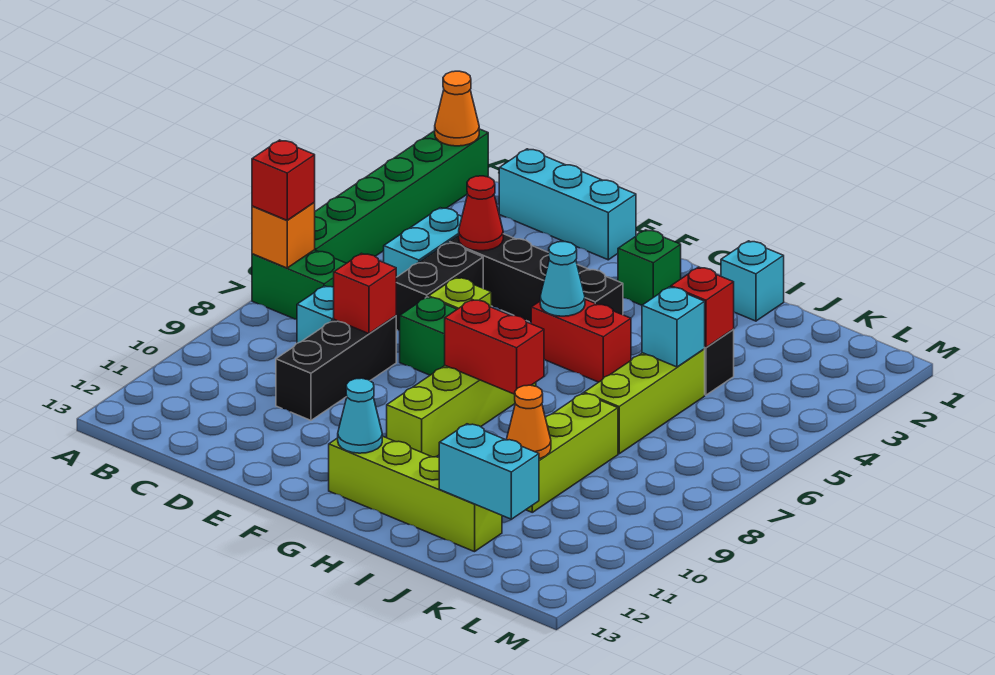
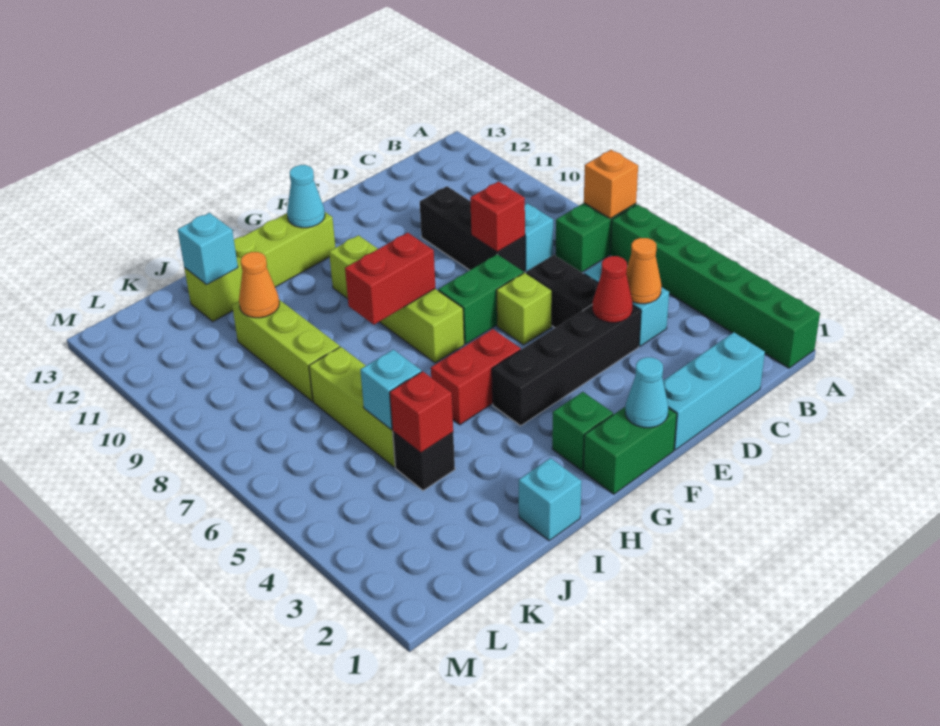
orange cone A1 level 2 -> orange cone C4 level 2
red brick A7 level 3 -> none
none -> green brick F1:G1 level 1
cyan cone G5 level 2 -> cyan cone F1 level 2
cyan brick J12:K12 level 2 -> cyan brick J12 level 2

